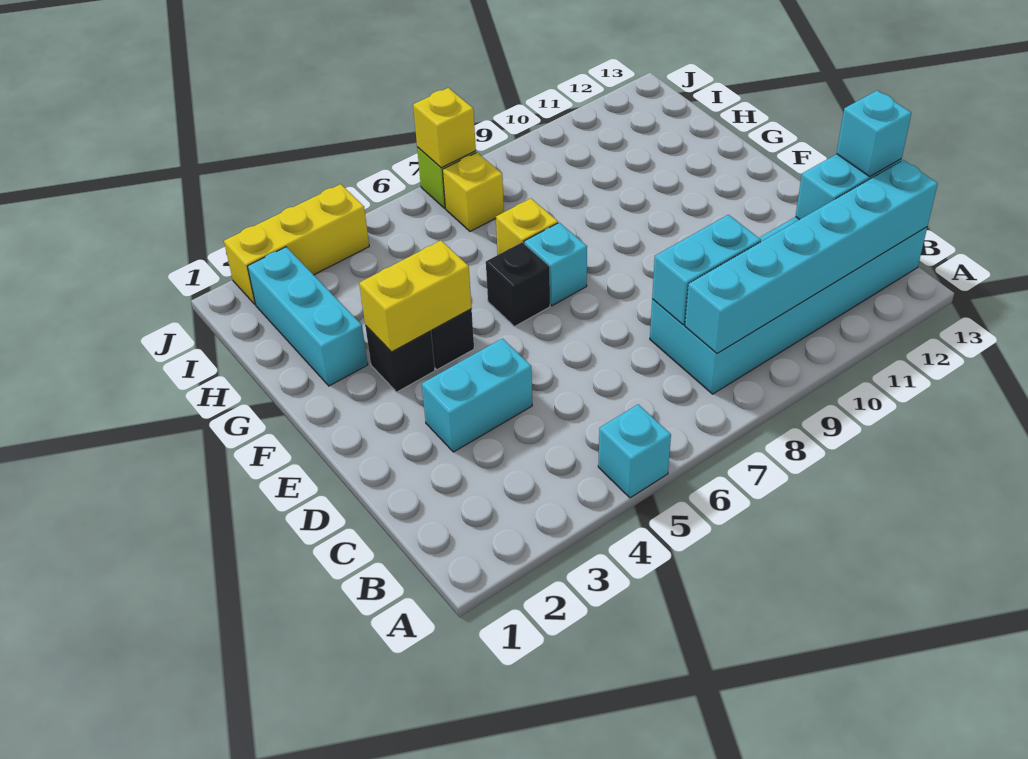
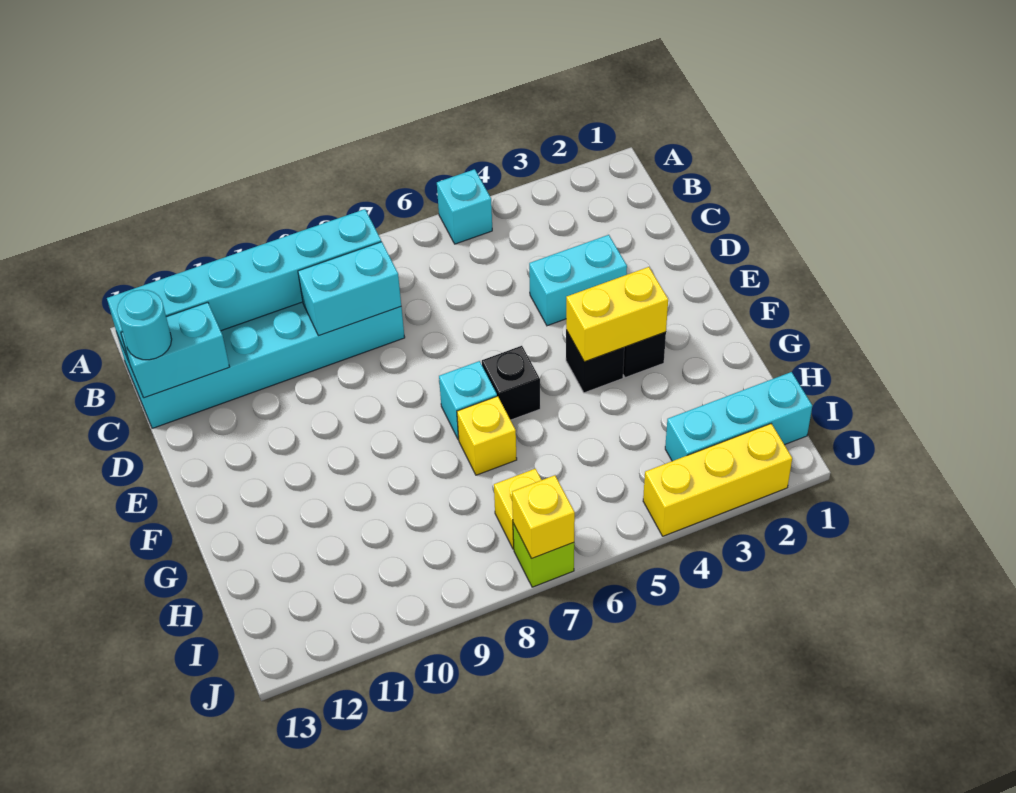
cyan brick C13 level 3 -> cyan round brick C13 level 3
cyan brick G2:I2 level 1 -> cyan brick I1:I3 level 1

